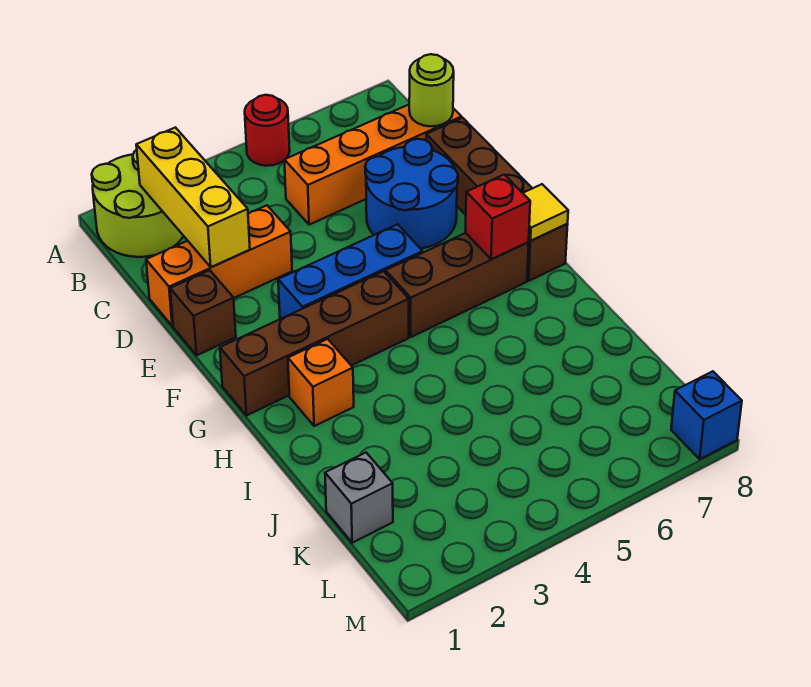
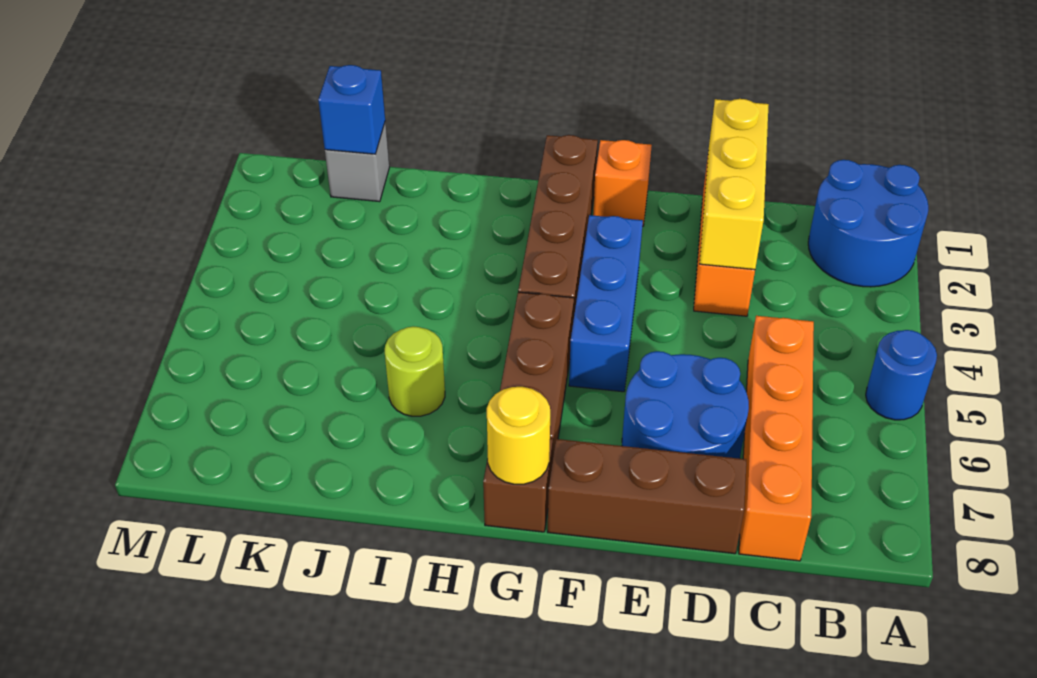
lime round brick A1:B2 level 1 -> blue round brick A1:B2 level 1
red round brick A5 level 1 -> blue round brick A5 level 1
yellow brick B2:D2 level 2 -> yellow brick D1:D3 level 2
lime round brick C8 level 2 -> lime round brick I6 level 1
brown brick E1 level 1 -> none
red brick G7 level 2 -> none
yellow tile G8 level 2 -> yellow round brick G8 level 2
orange brick H2 level 1 -> orange brick F1 level 1
blue brick M8 level 1 -> blue brick K1 level 2

